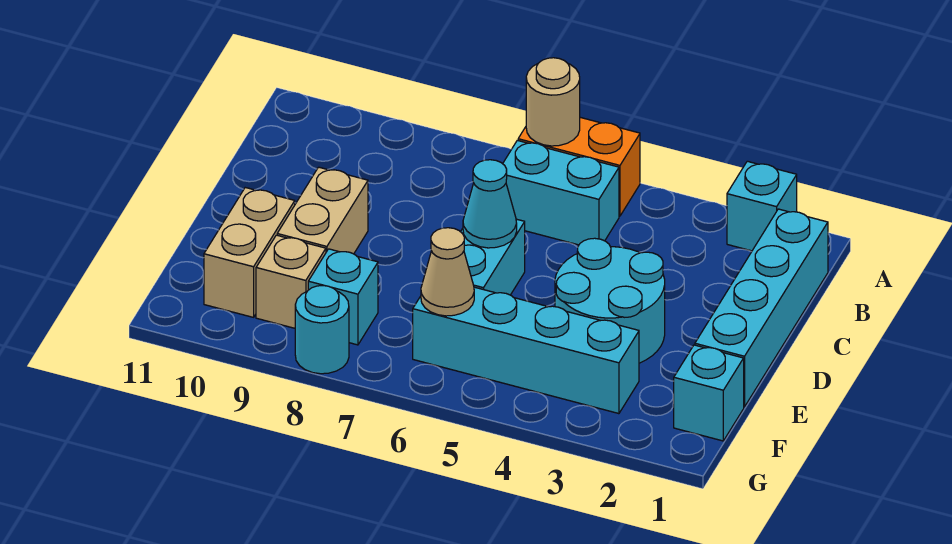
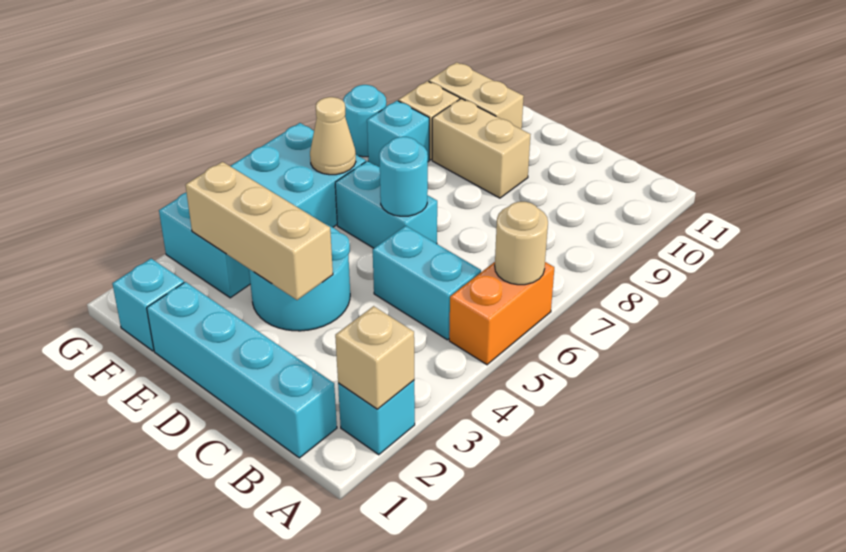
none -> tan brick A2 level 2
cyan brick B5:B6 level 1 -> cyan brick B5:C5 level 1
none -> tan brick D3:F3 level 2
cyan cone D6 level 2 -> cyan round brick D6 level 2
cyan brick F3:F6 level 1 -> cyan brick F3:G6 level 1

